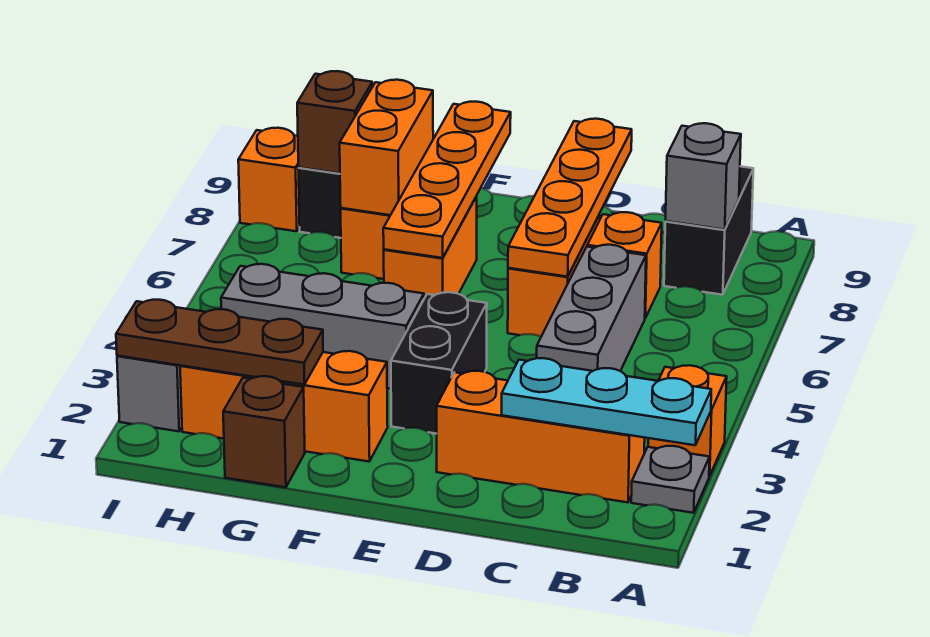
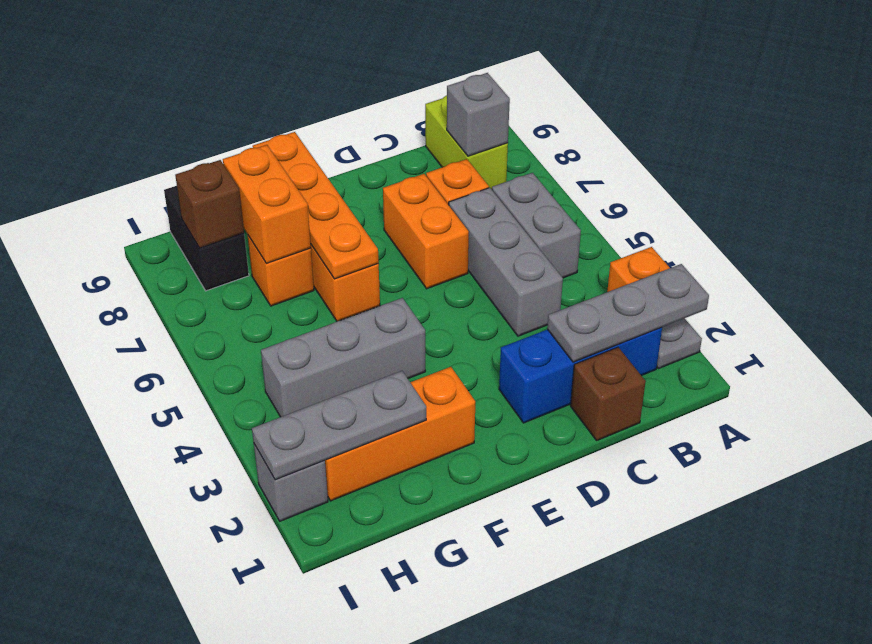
cyan plate A2:C2 level 2 -> grey plate A2:C2 level 2
orange brick B2:D2 level 1 -> blue brick B2:D2 level 1
none -> grey brick B5:B6 level 1
black brick B8:B9 level 1 -> lime brick B8:B9 level 1
orange plate D6:D9 level 2 -> none
black brick E3:E4 level 1 -> none
brown brick G1 level 1 -> brown brick C1 level 1
brown plate G2:I2 level 2 -> grey plate G2:I2 level 2
orange brick I8 level 1 -> none

